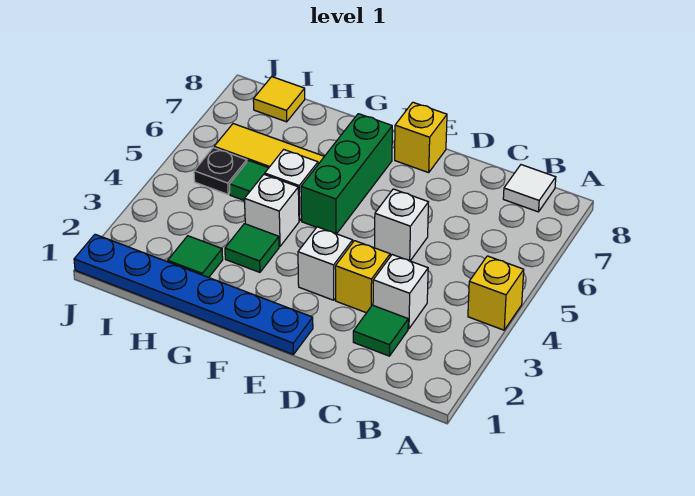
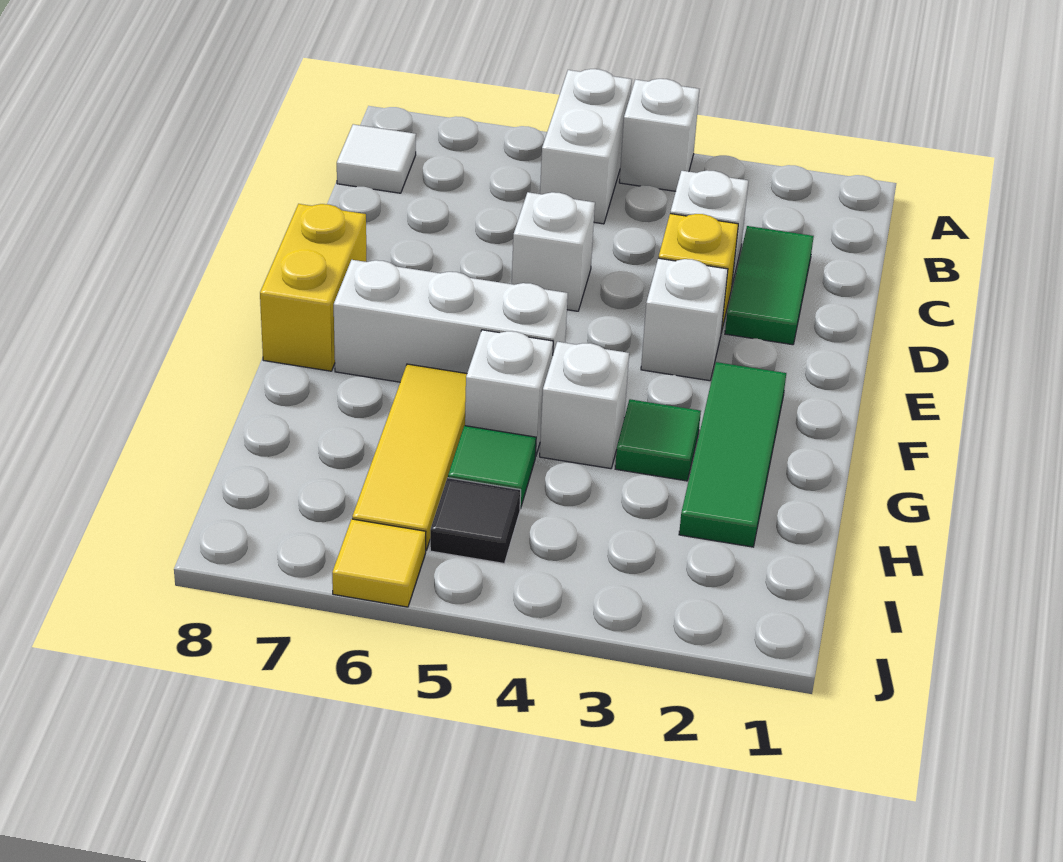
yellow brick A4 level 1 -> white brick A4 level 1
none -> white brick A5:B5 level 1
green tile C2 level 1 -> green tile C2:D2 level 1
blue plate E1:J1 level 1 -> none
yellow brick E8 level 1 -> yellow brick E8:F8 level 1
green brick F5:F7 level 1 -> white brick F5:F7 level 1
green tile H2 level 1 -> green tile F2:H2 level 1
black plate I5 level 1 -> black tile I5 level 1
yellow tile I8 level 1 -> yellow tile J6 level 1

